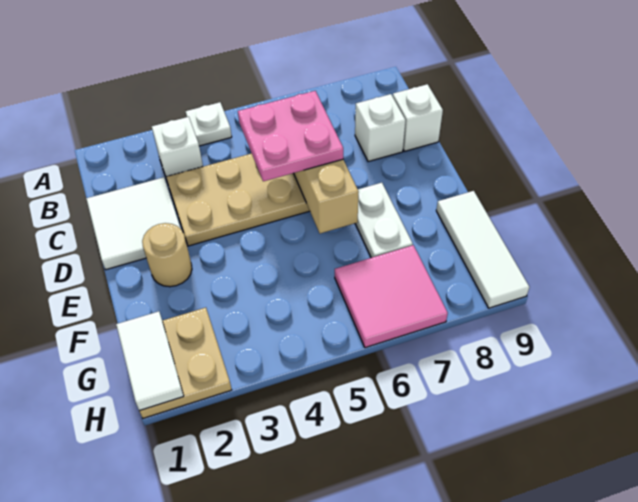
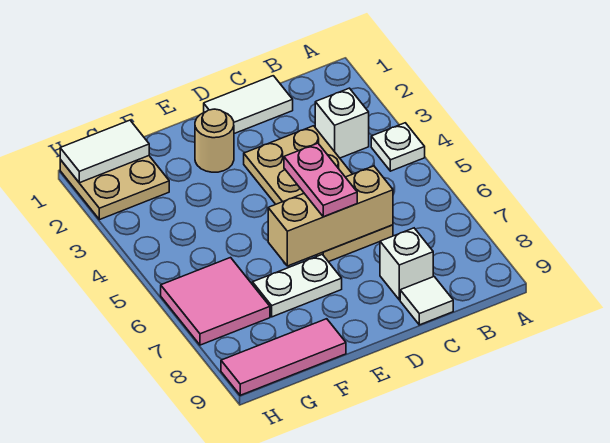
white tile C1:D2 level 1 -> white tile C1:D1 level 1
pink plate C5:D6 level 3 -> pink plate D5:D6 level 3
white brick C9 level 1 -> white tile C9 level 1
white tile F9:H9 level 1 -> pink tile F9:H9 level 1

